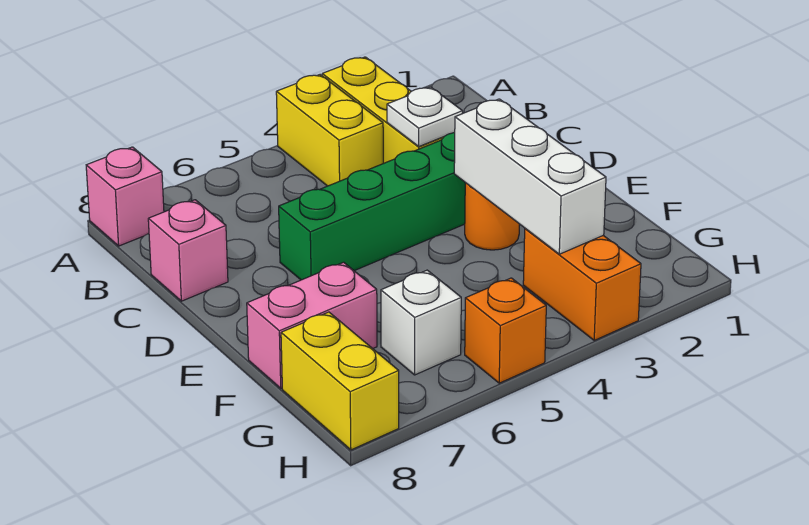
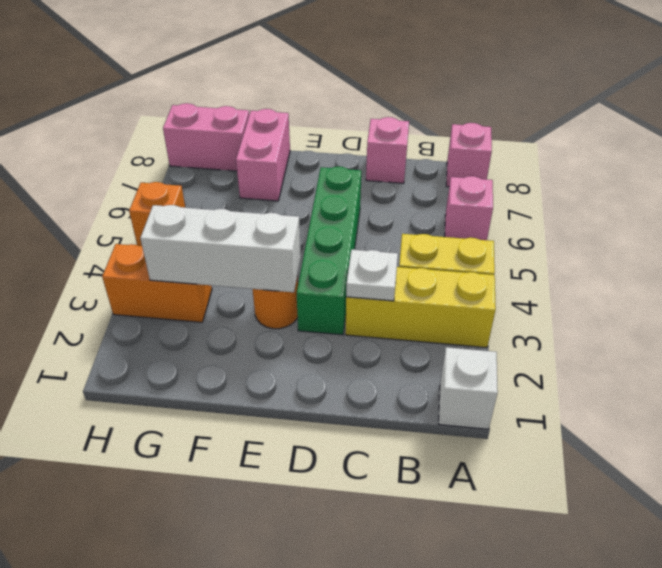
none -> pink brick A6 level 1
white brick G6 level 1 -> white brick A1 level 1
yellow brick G8:H8 level 1 -> pink brick G8:H8 level 1

